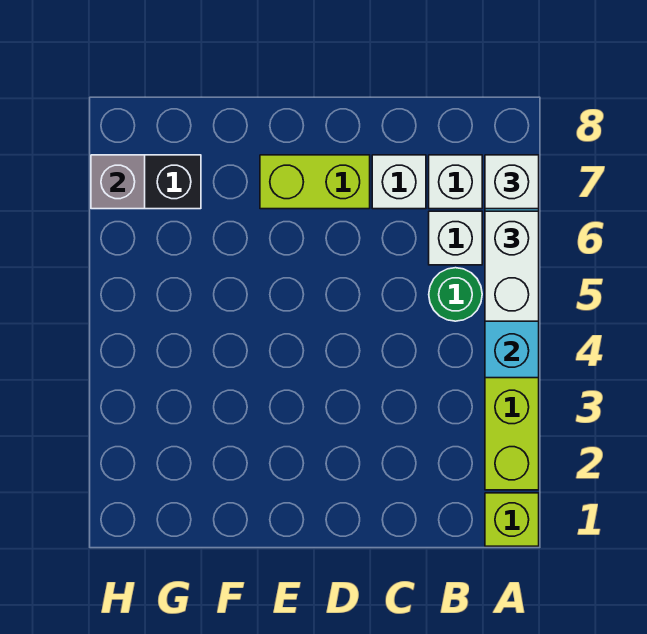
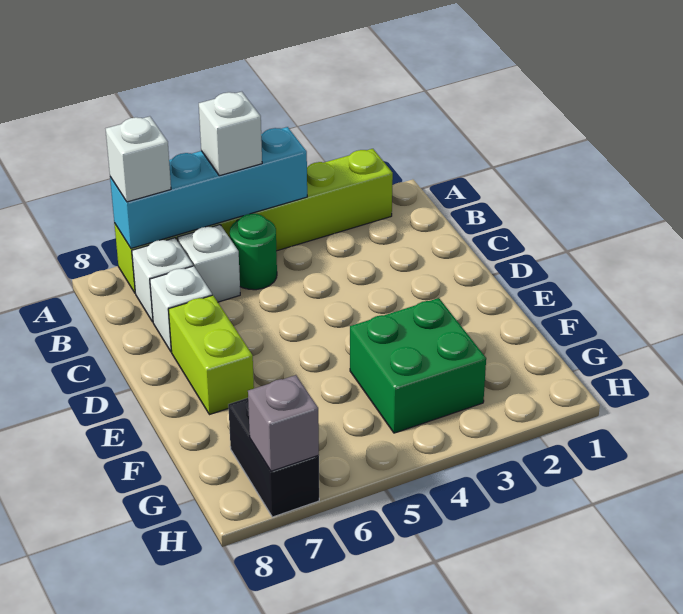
lime brick A1 level 1 -> none
white brick A5:A6 level 3 -> white brick A5 level 3
none -> green brick F3:G4 level 1

